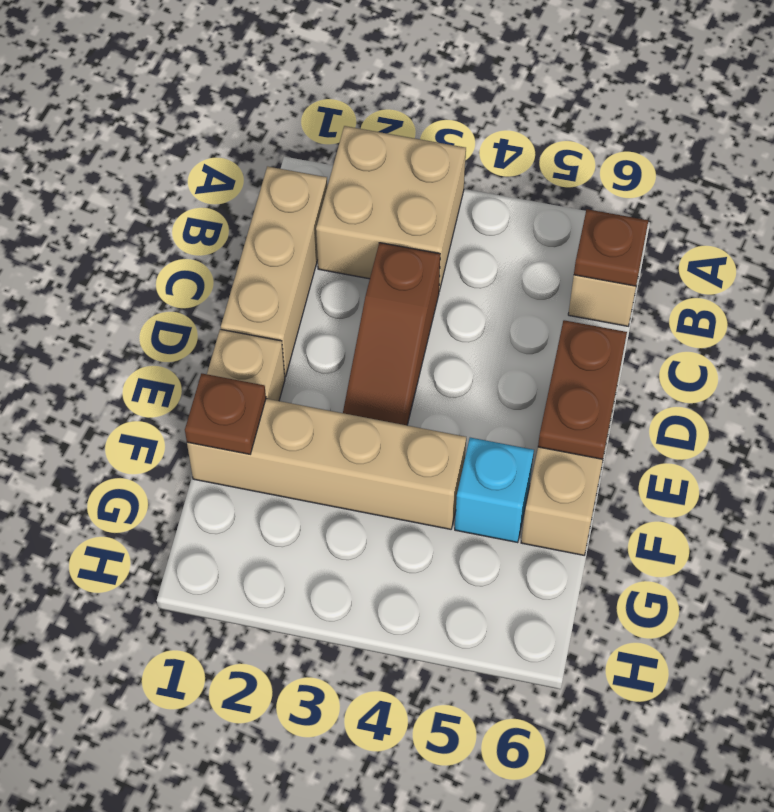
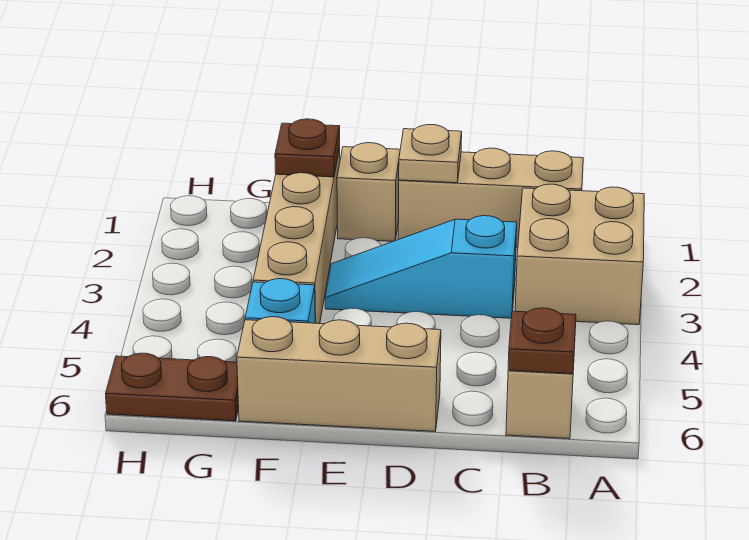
brown slope C3:E3 level 1 top C -> cyan slope C3:E3 level 1 top C
none -> tan plate D1 level 2
brown plate D6:E6 level 2 -> brown plate G6:H6 level 1

